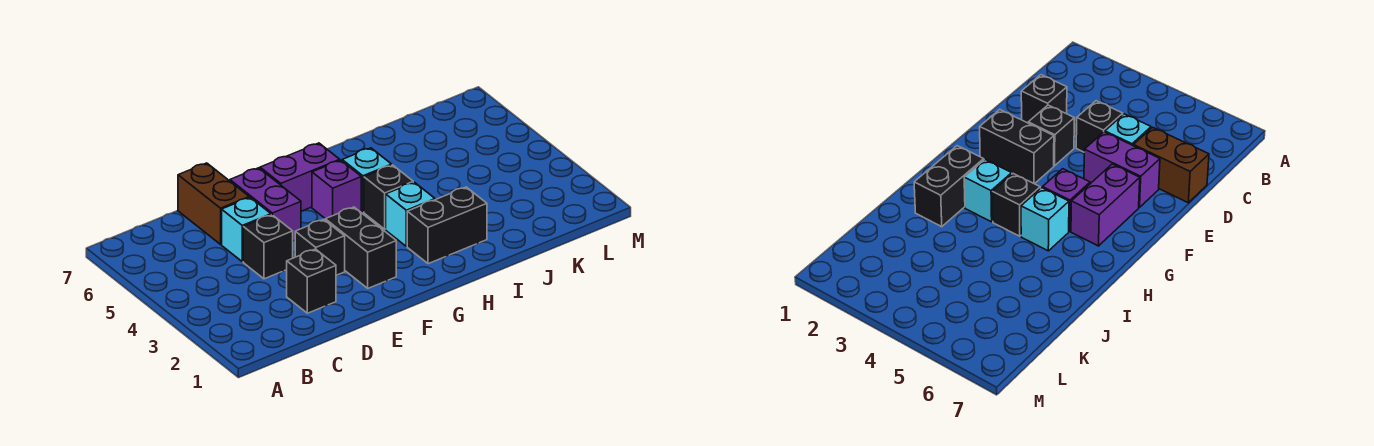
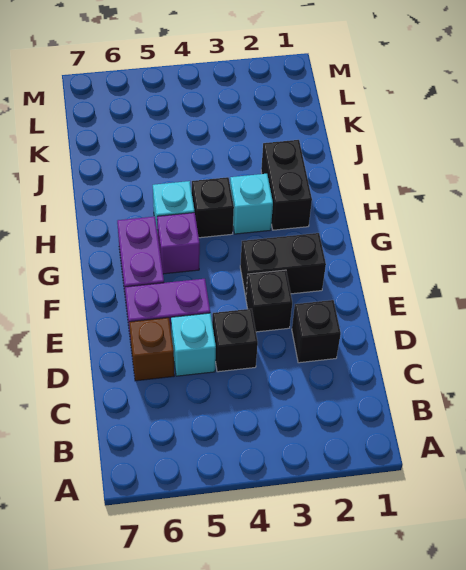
brown brick D6:D7 level 1 -> brown brick D6 level 1

